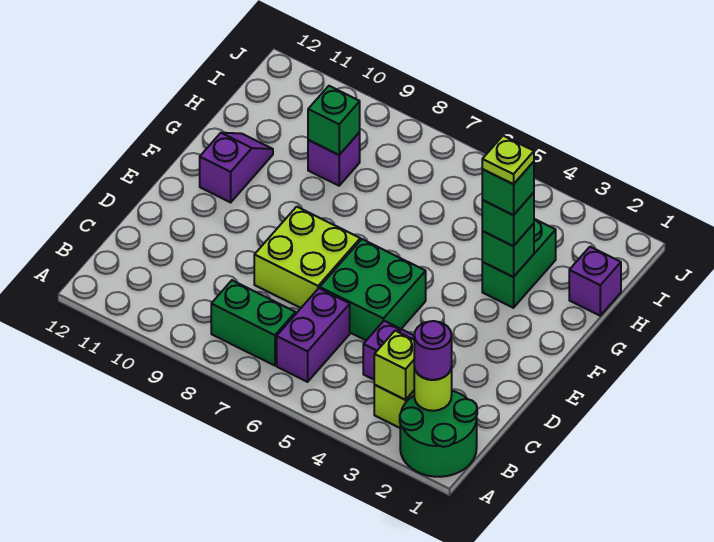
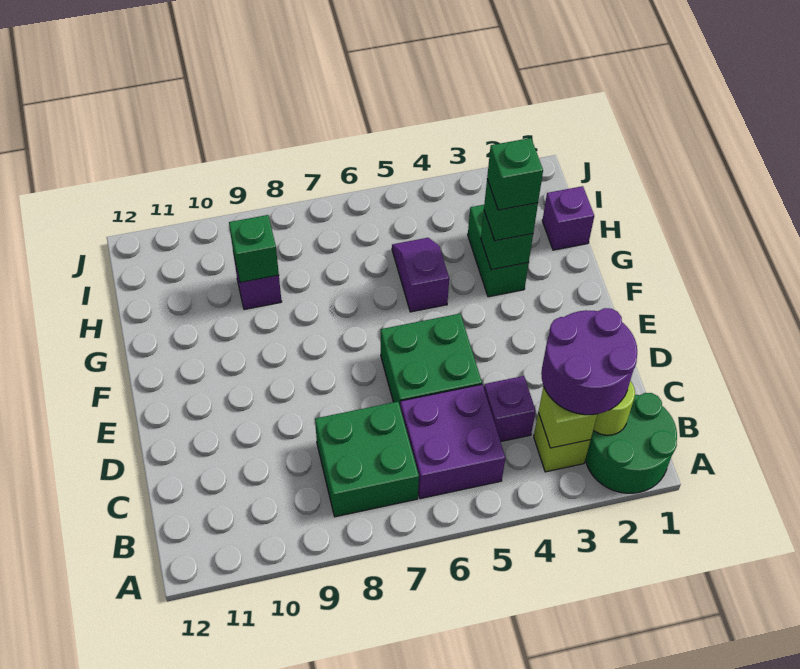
purple round brick B2 level 3 -> purple round brick B2:C3 level 3
purple brick B6:C6 level 1 -> purple brick B5:C6 level 1
green brick B7:B8 level 1 -> green brick B7:C8 level 1
lime brick D7:E8 level 1 -> none
purple slope F11:G11 level 1 top F -> purple slope G5:H5 level 1 top G
lime plate G3 level 5 -> none

